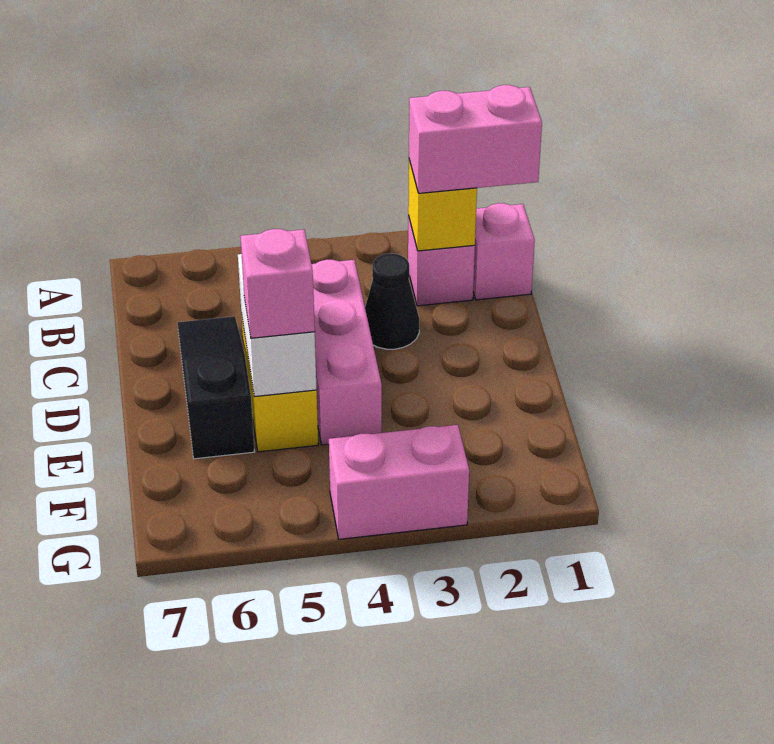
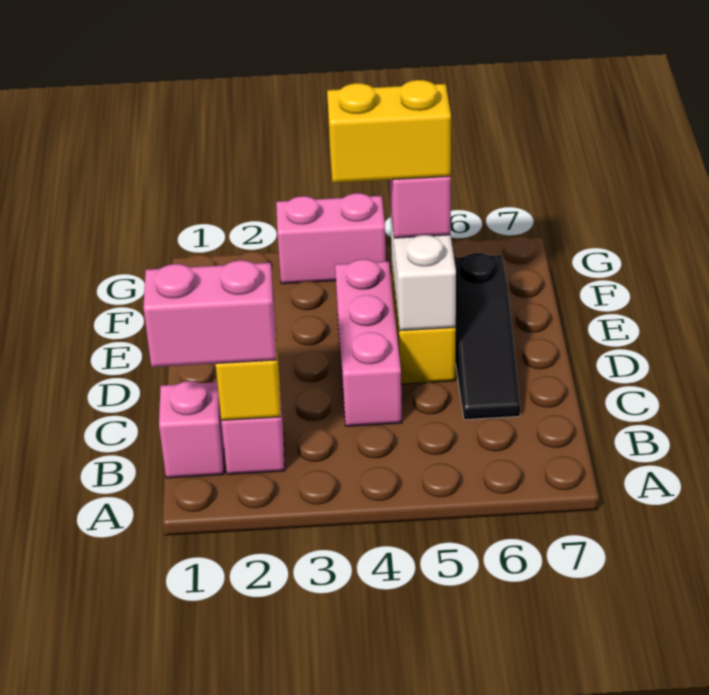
black cone C3 level 1 -> none
none -> yellow brick E4:E5 level 4

